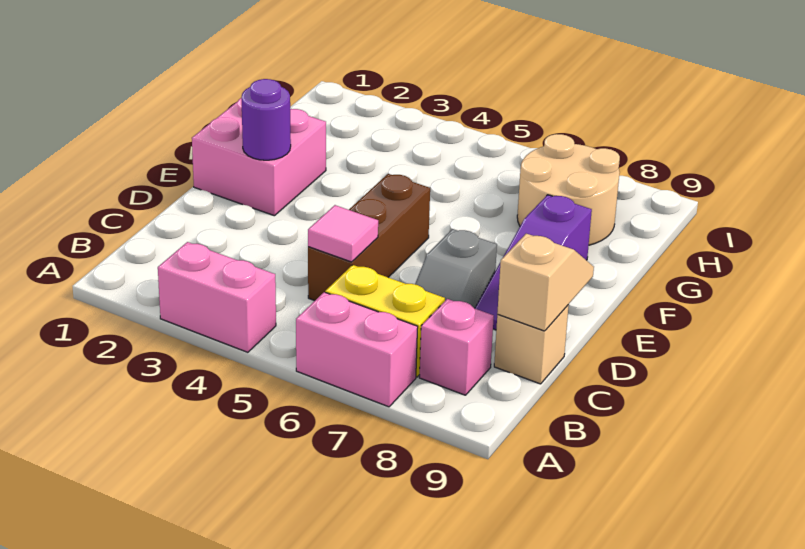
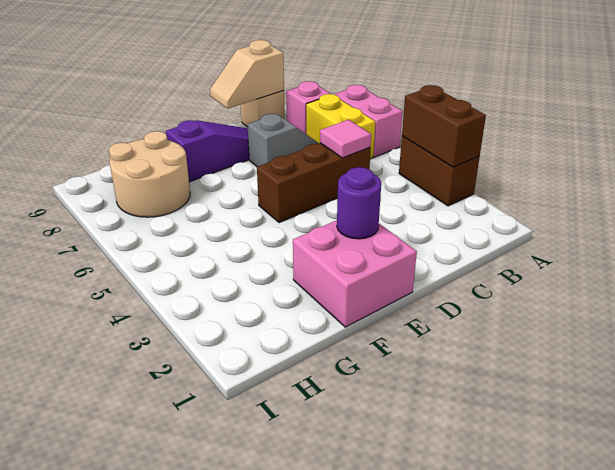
pink brick A3:A4 level 1 -> brown brick A3:A4 level 1
none -> brown brick A3:A4 level 2

